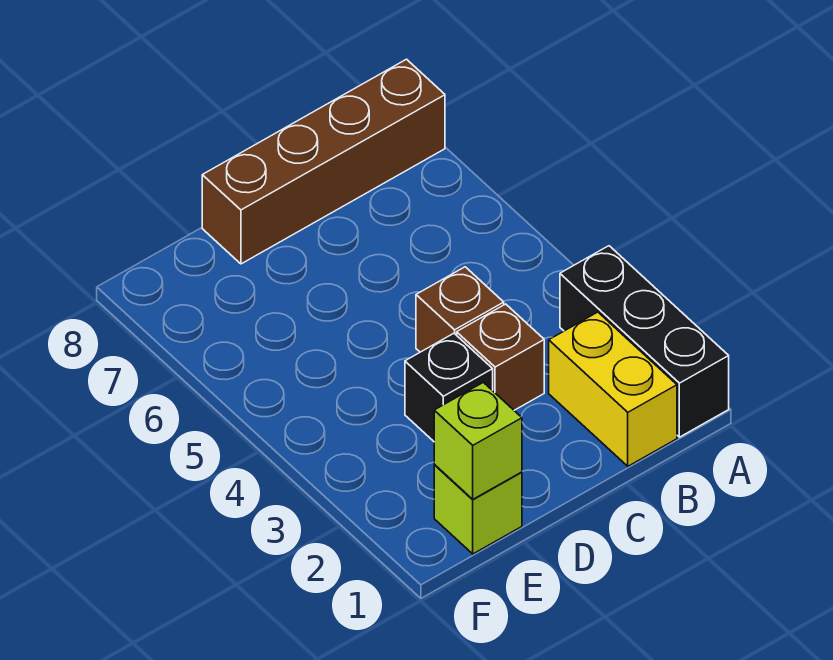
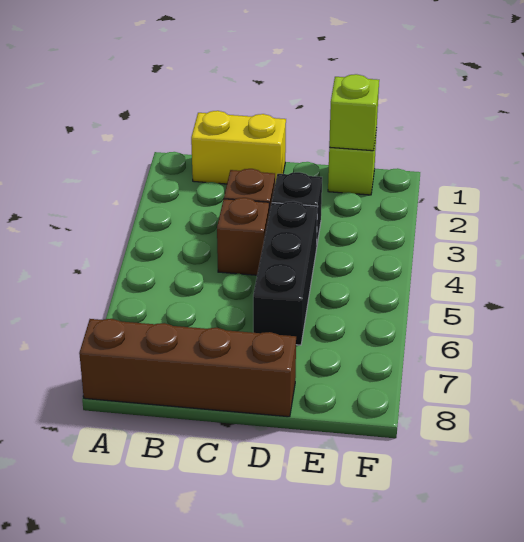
black brick A1:A3 level 1 -> black brick D4:D6 level 1
yellow brick B1:B2 level 1 -> yellow brick B1:C1 level 1

